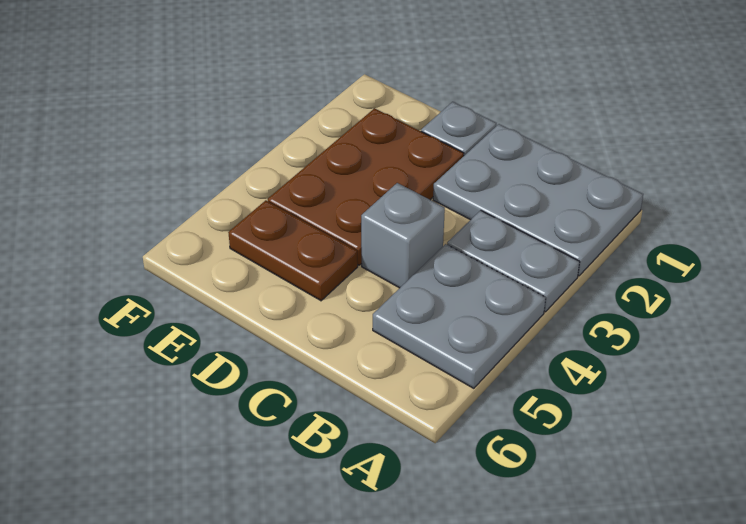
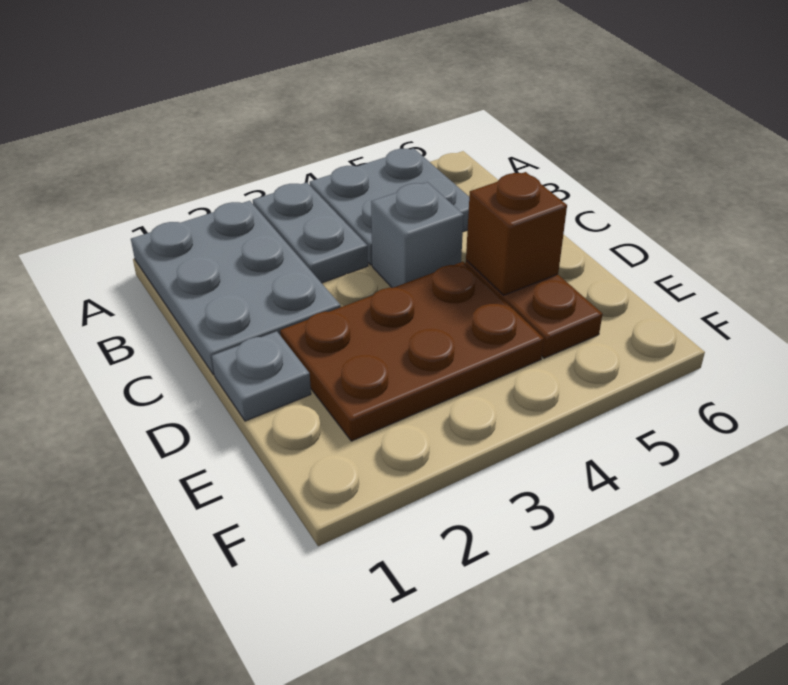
none -> brown brick D5 level 2

